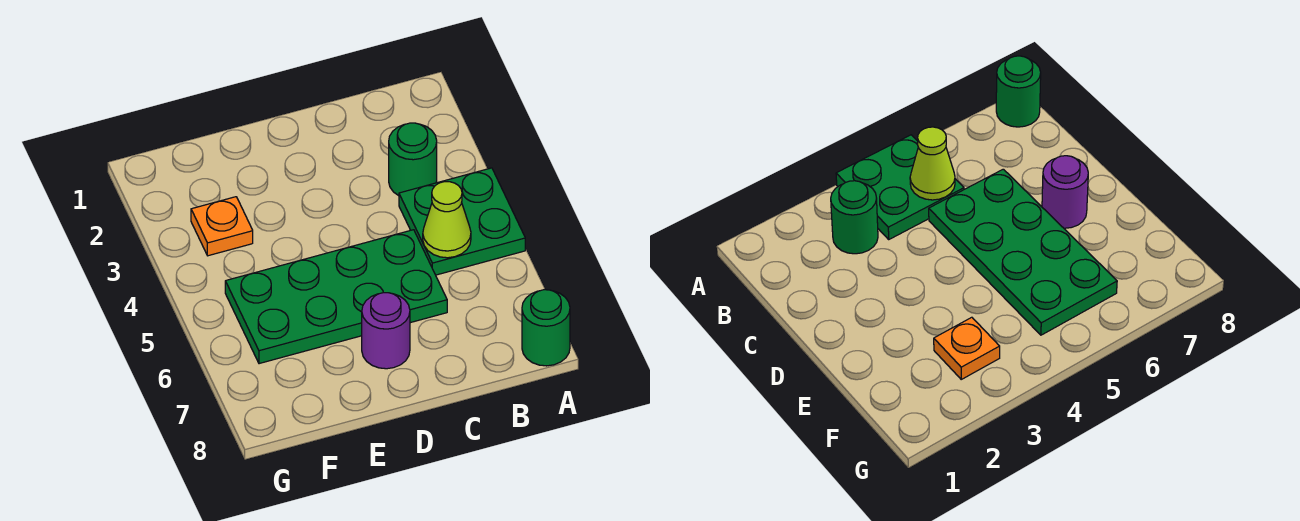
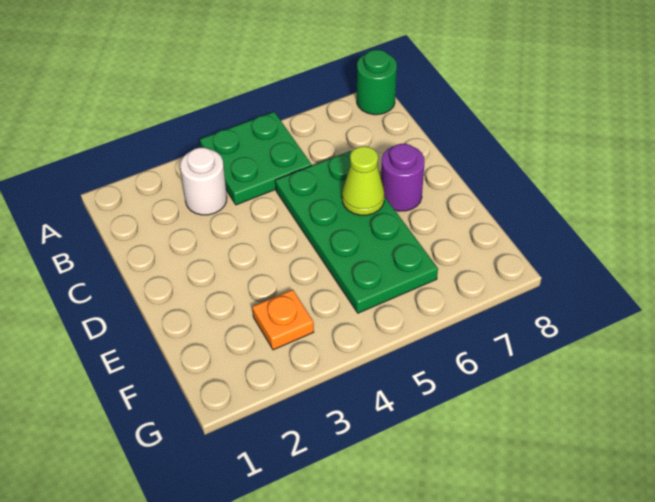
green round brick B3 level 1 -> white round brick B3 level 1
lime cone B5 level 2 -> lime cone D6 level 2

